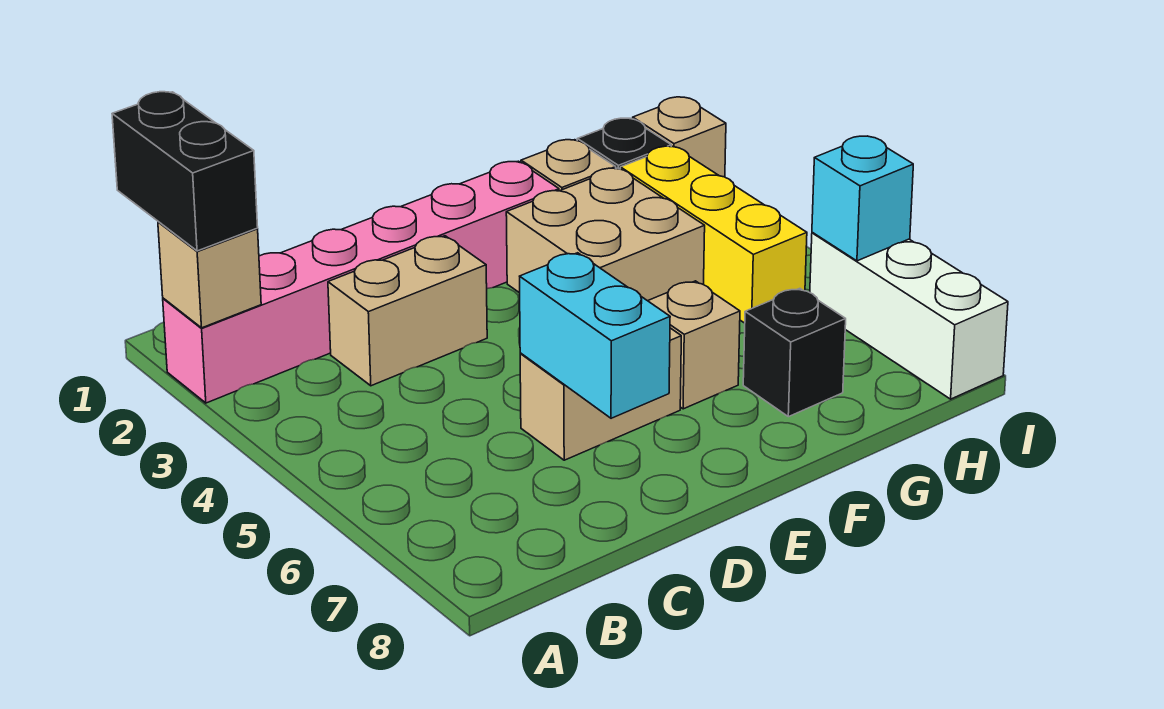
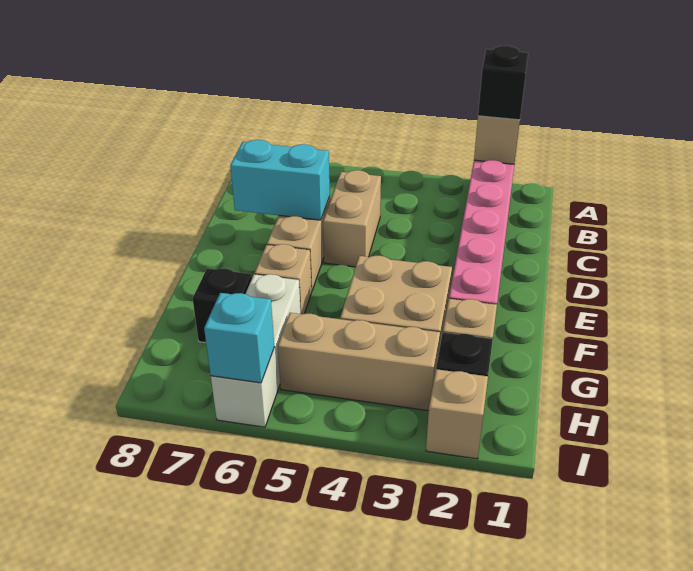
black brick A1:A2 level 3 -> black brick A2 level 3
tan brick C3:D3 level 1 -> tan brick C5:D5 level 1
yellow brick H3:H5 level 1 -> tan brick H3:H5 level 1
white brick I6:I8 level 1 -> white brick G6:I6 level 1

